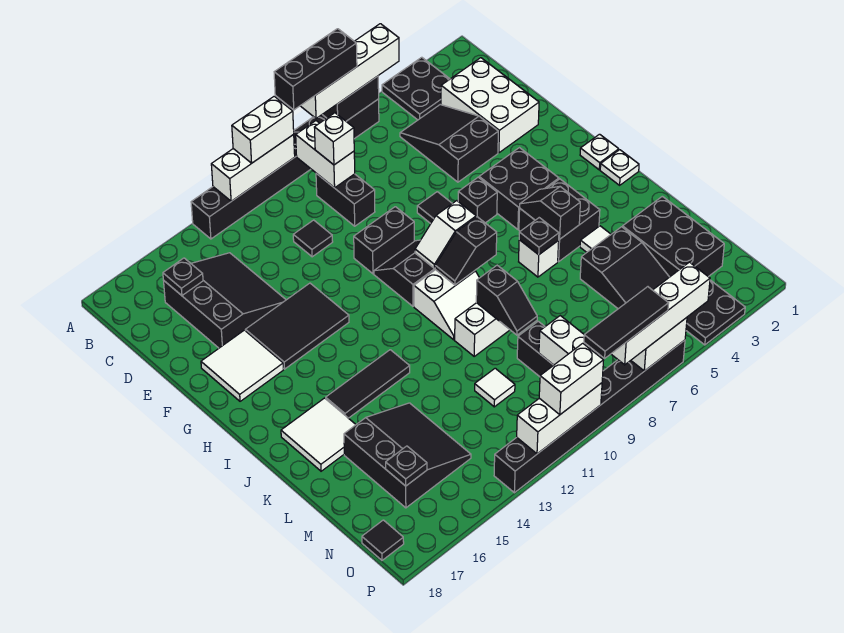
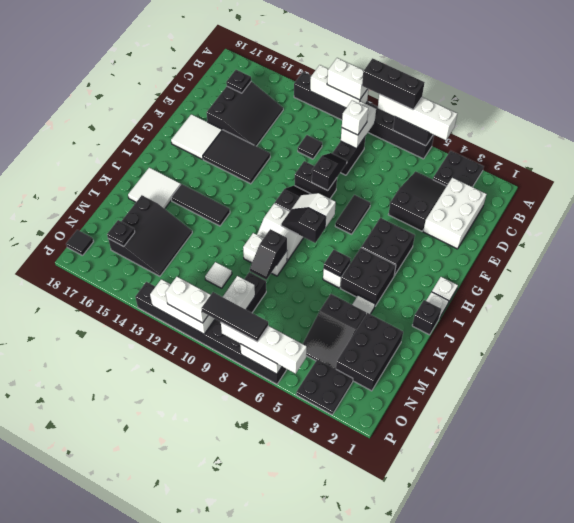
black brick G6 level 1 -> black brick J1 level 1
black slope I5:J5 level 2 top J -> black slope E9:F9 level 2 top F

